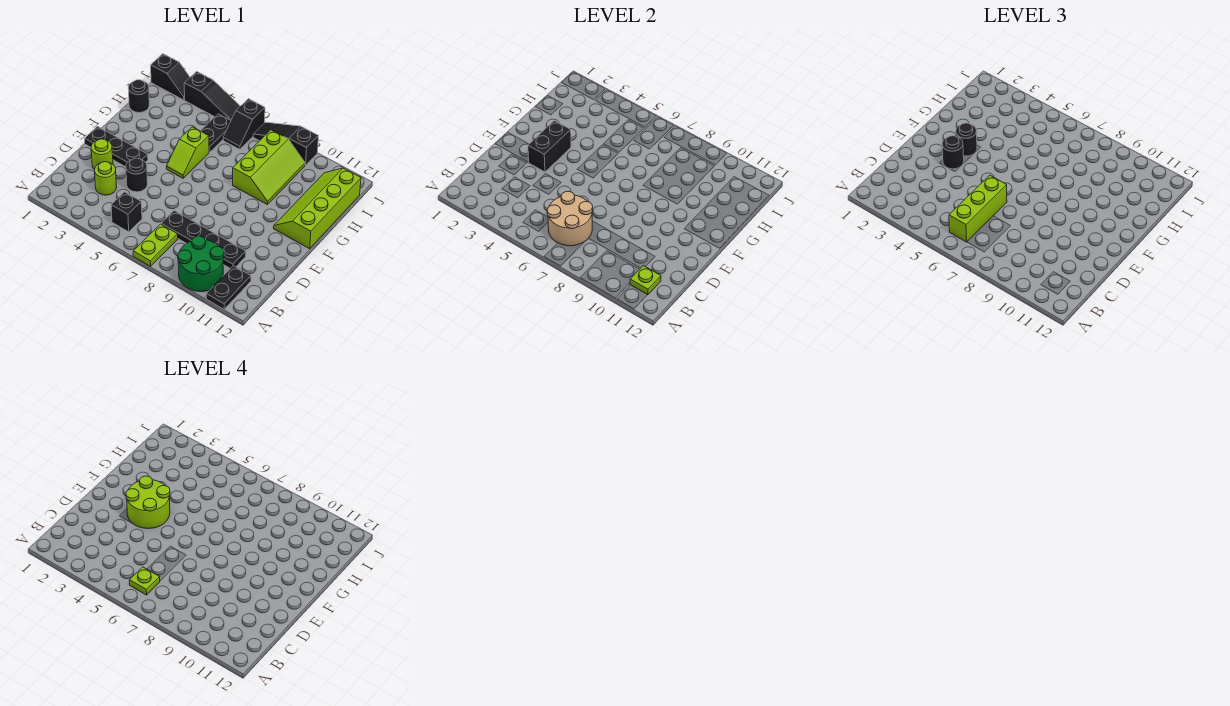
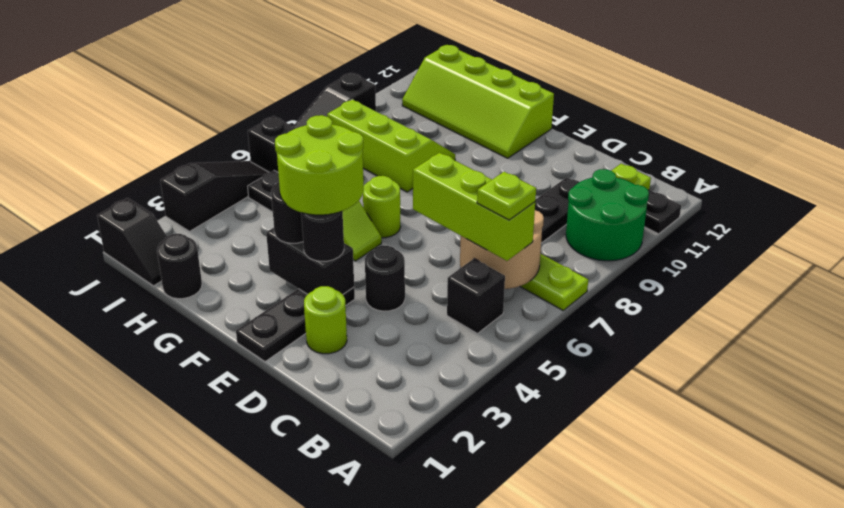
lime round brick C3 level 1 -> lime round brick F6 level 1
black slope J1:J2 level 1 top 1 -> black slope I1:J1 level 1 top J

